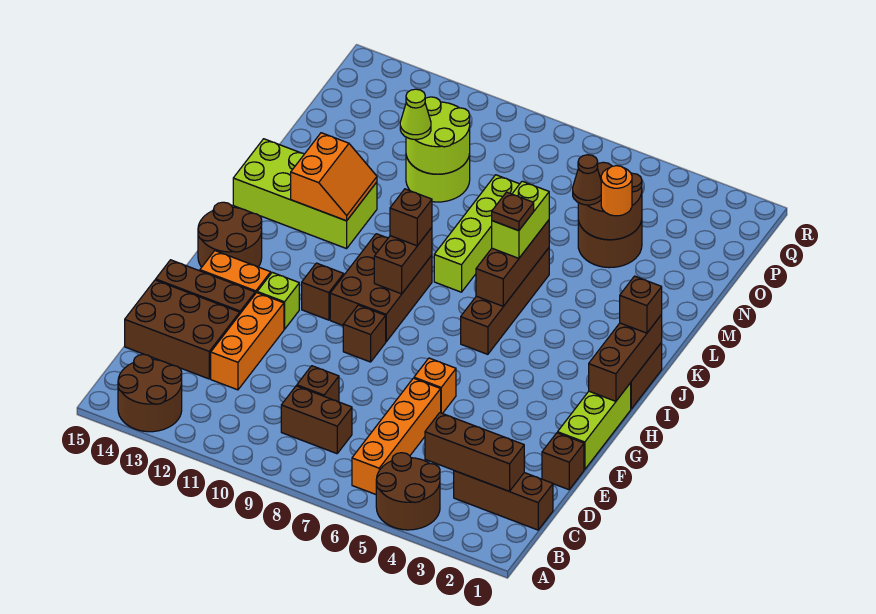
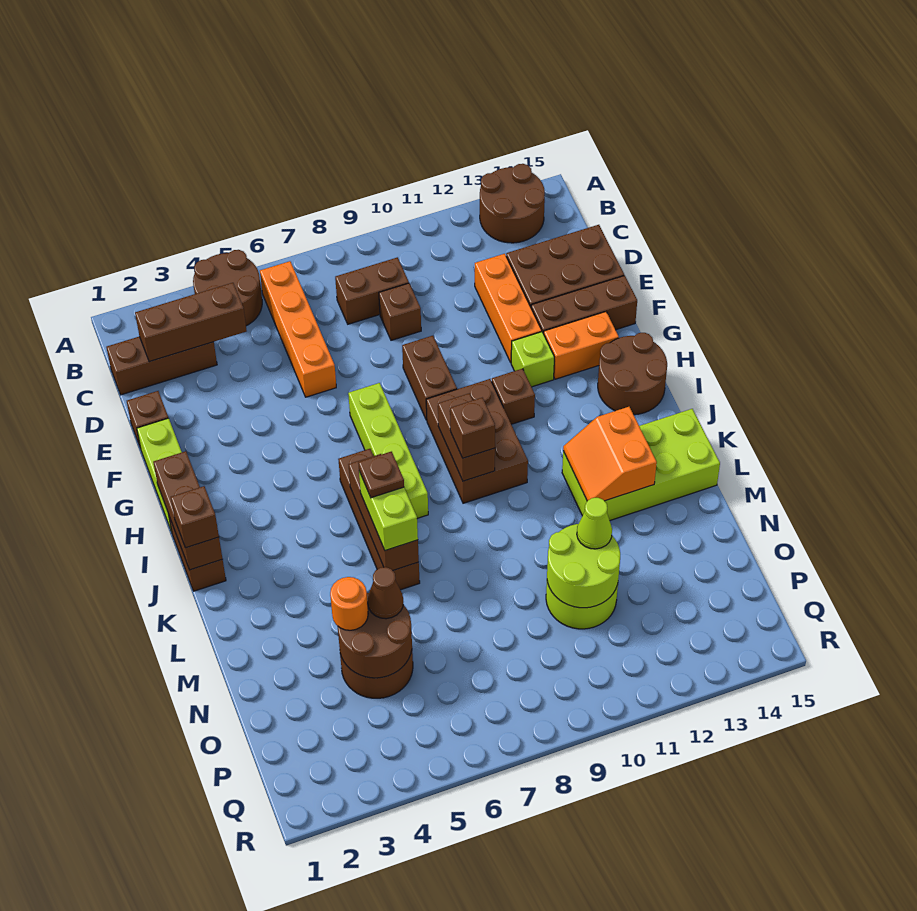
orange brick F6 level 1 -> none
brown brick G9 level 1 -> brown brick F9:G9 level 1
lime brick K8:N8 level 1 -> lime brick G7:J7 level 1

